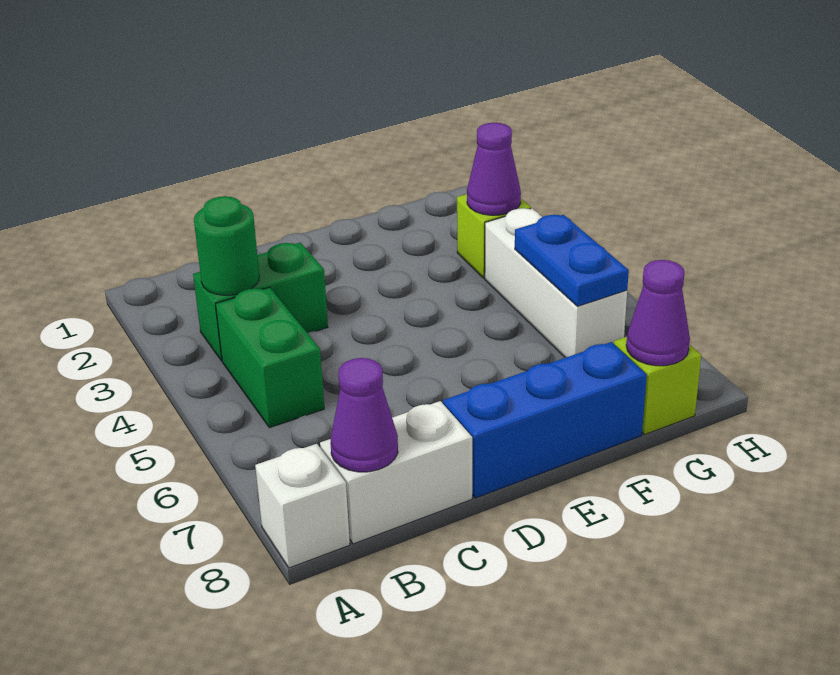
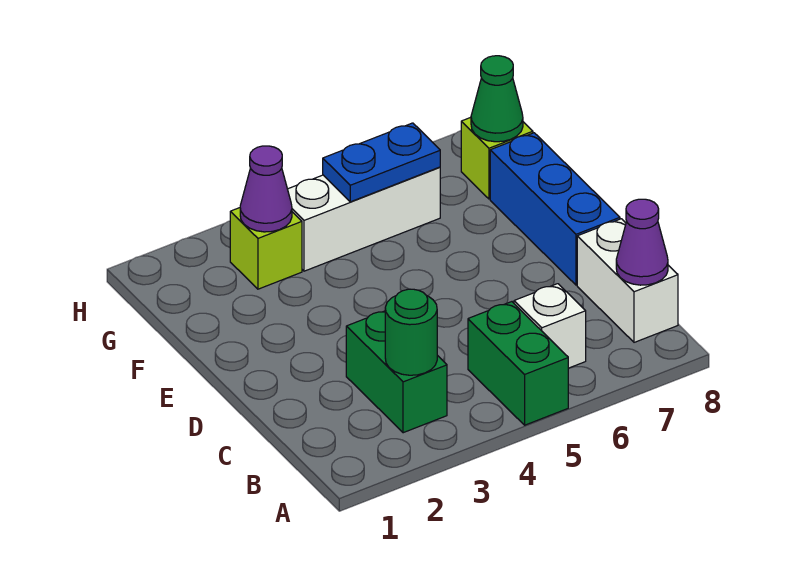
white brick A8 level 1 -> white brick B6 level 1
green brick B4:B5 level 1 -> green brick A5:B5 level 1
purple cone G8 level 2 -> green cone G8 level 2

